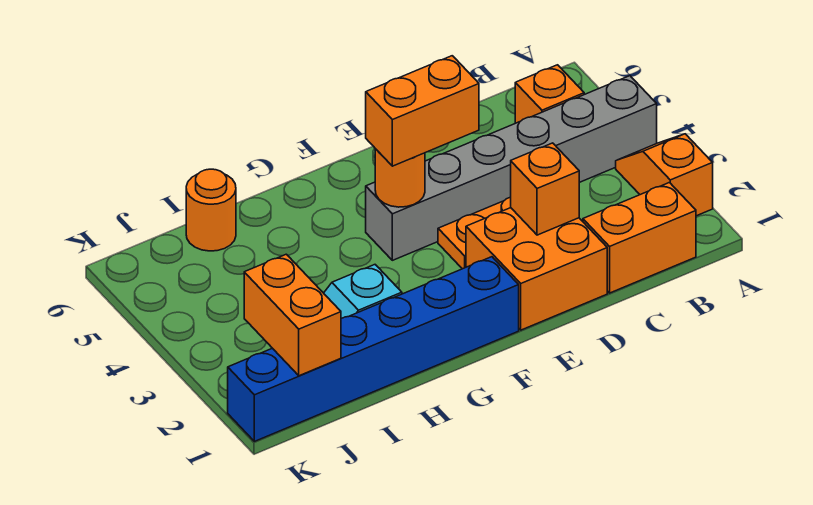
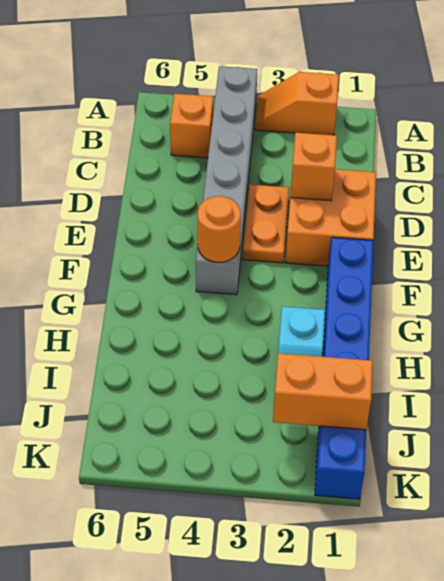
orange brick B1:C1 level 1 -> none
orange brick E4:F4 level 3 -> none
orange round brick I6 level 1 -> none

